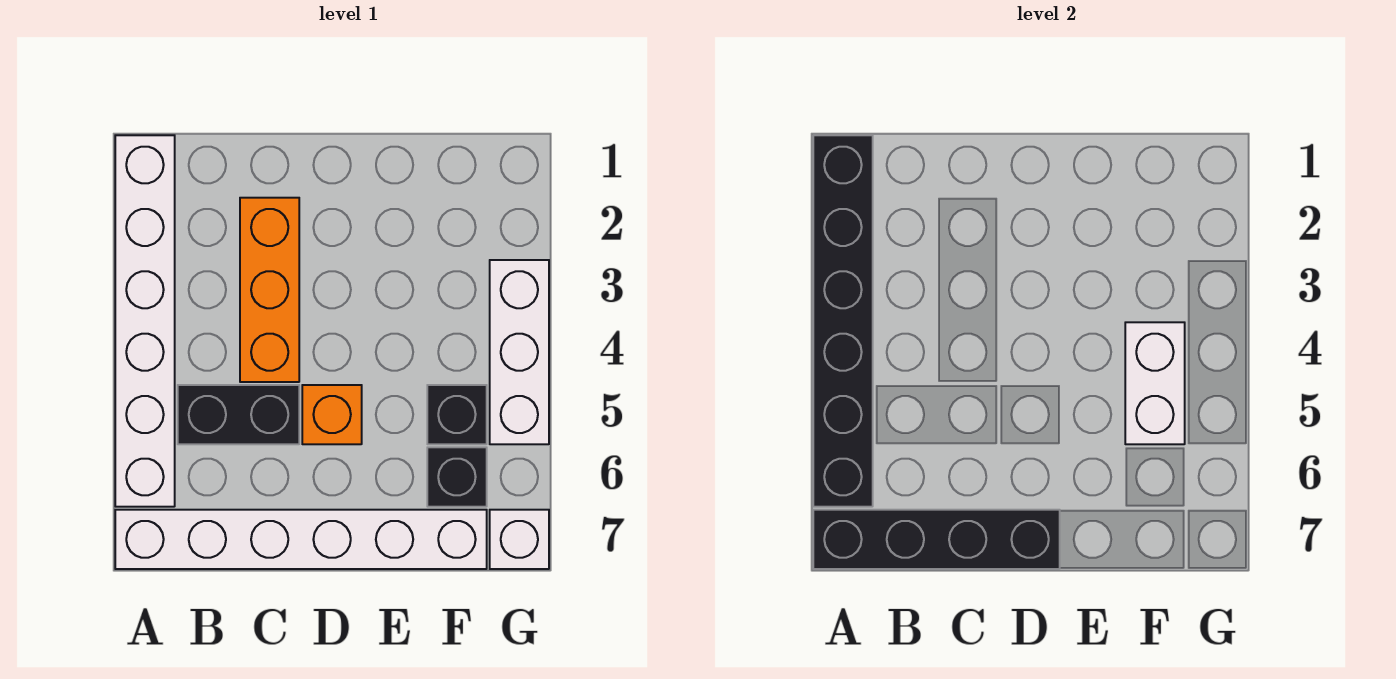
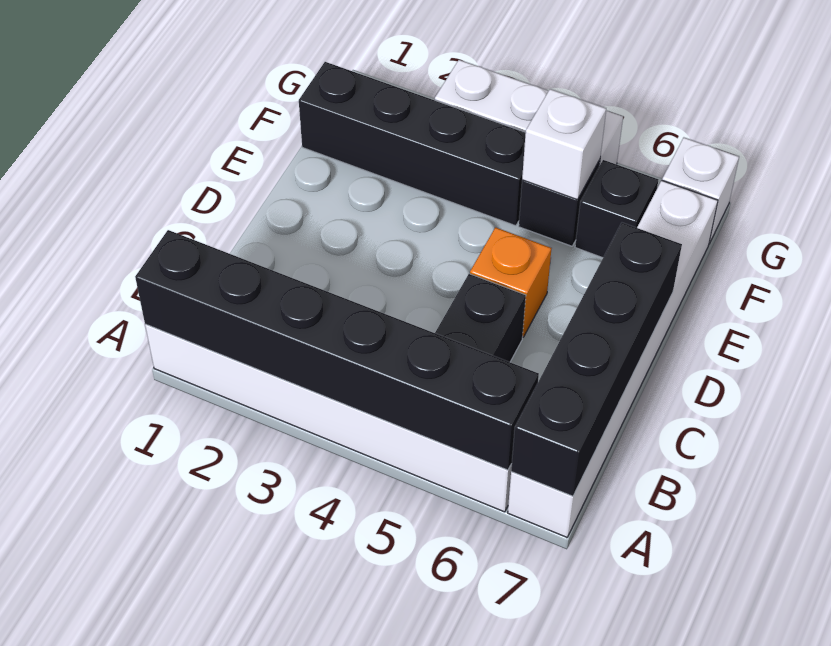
orange brick C2:C4 level 1 -> none
none -> black brick F1:F4 level 1
white brick F4:F5 level 2 -> white brick F5 level 2

